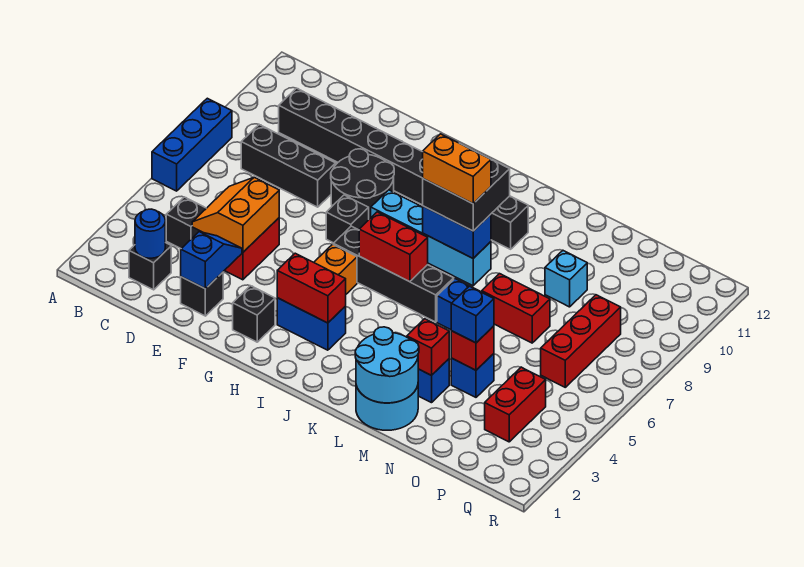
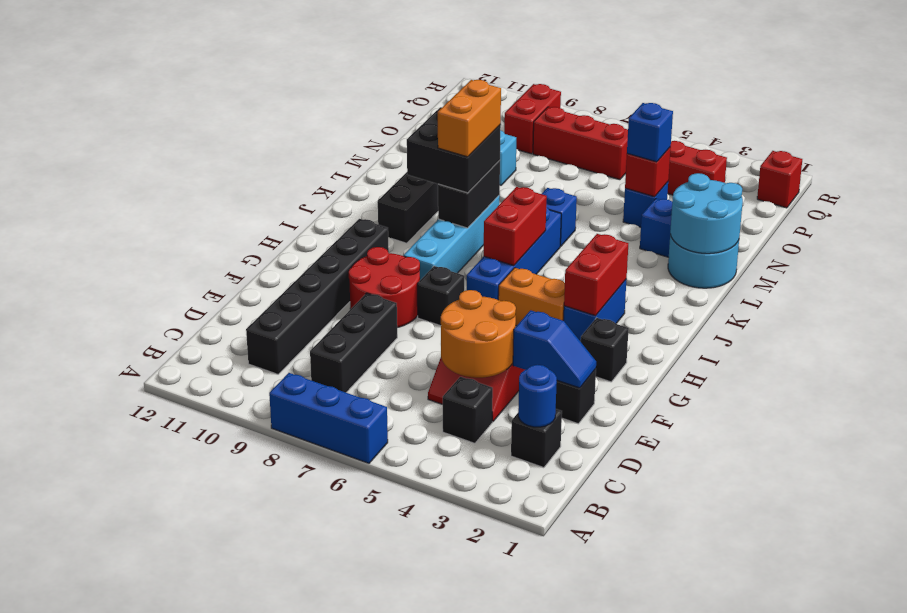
orange slope D4:E5 level 2 top E -> orange round brick D4:E5 level 2
blue slope E2:E3 level 2 top 2 -> blue slope E2:E3 level 2 top 3
black round brick F8:G9 level 1 -> red round brick F8:G9 level 1
black brick H6:K6 level 1 -> blue brick H6:K6 level 1
blue brick J8:K8 level 2 -> black brick J8:K8 level 2
red brick M3 level 2 -> red brick Q1 level 1
red brick M7:N7 level 1 -> red brick P9:Q9 level 1

